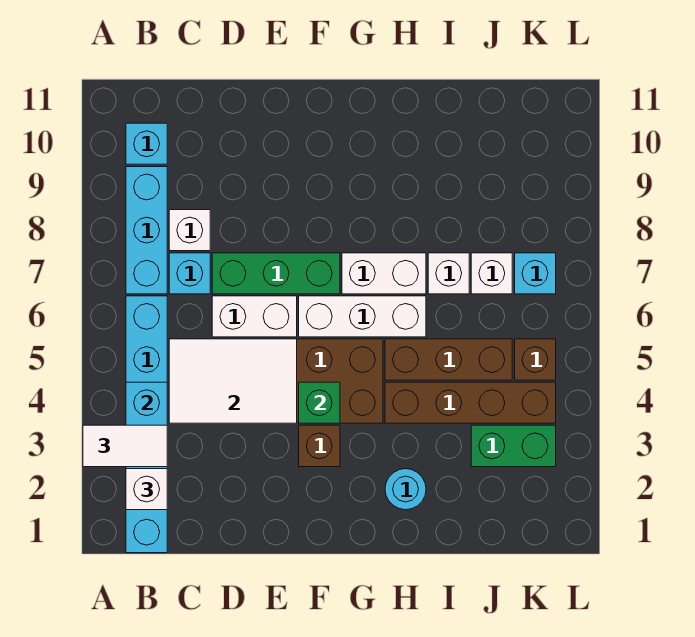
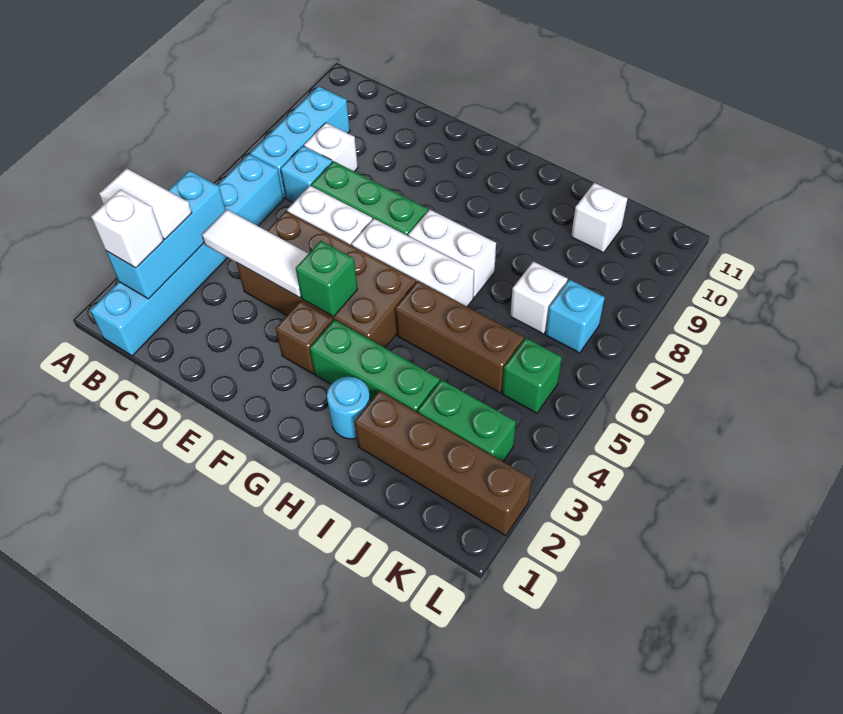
cyan brick B10 level 1 -> none
white tile C4:E5 level 2 -> white tile C4:E4 level 2
none -> green brick G3:I3 level 1
brown brick H4:K4 level 1 -> brown brick I2:L2 level 1
white brick I7 level 1 -> white brick J10 level 1
brown brick K5 level 1 -> green brick K5 level 1

